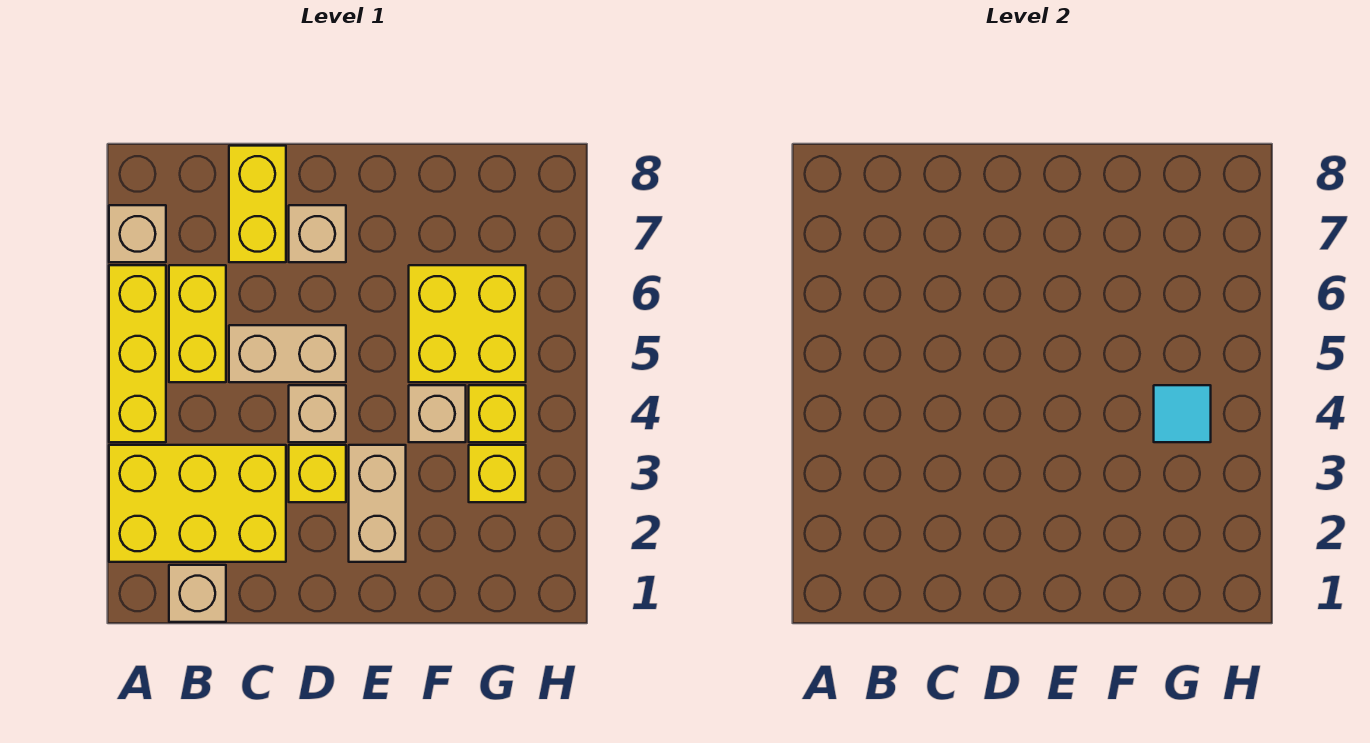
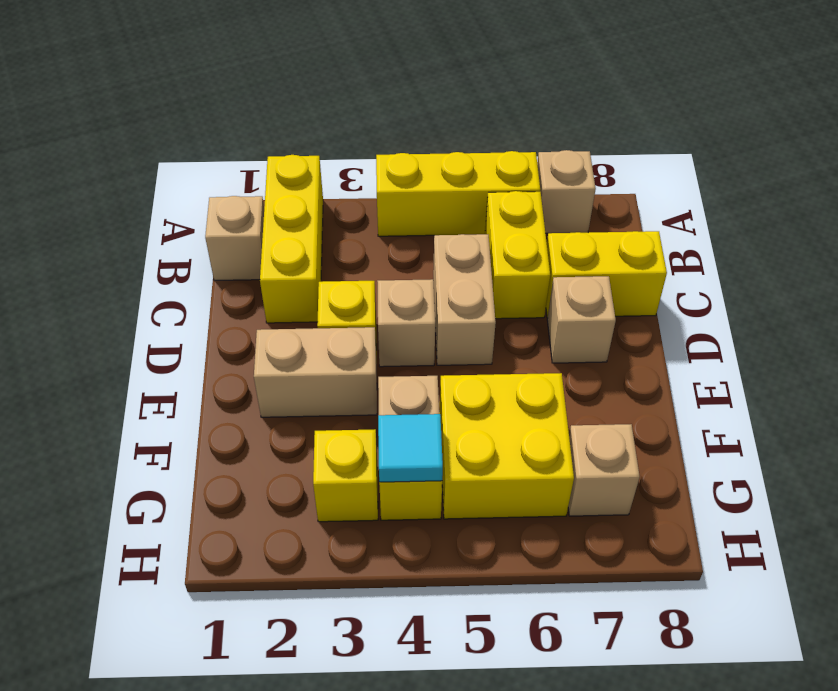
yellow brick A2:C3 level 1 -> yellow brick A2:C2 level 1
yellow brick B5:B6 level 1 -> yellow brick B6:C6 level 1
none -> tan brick G7 level 1

